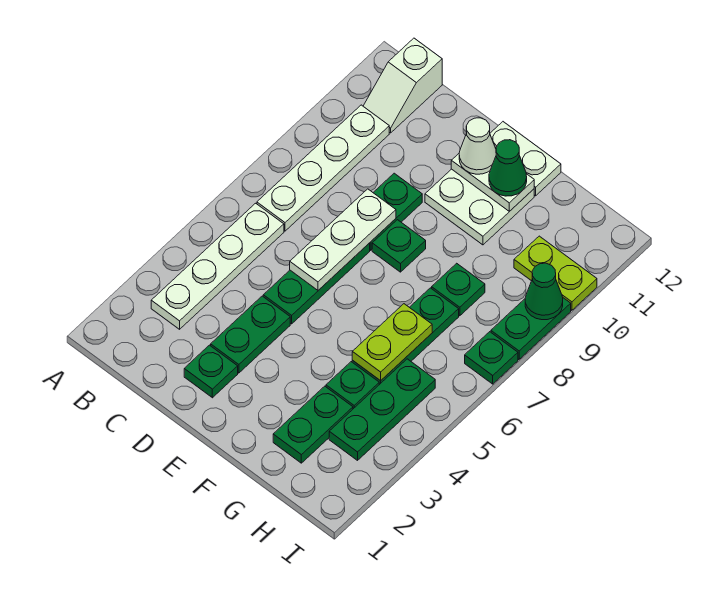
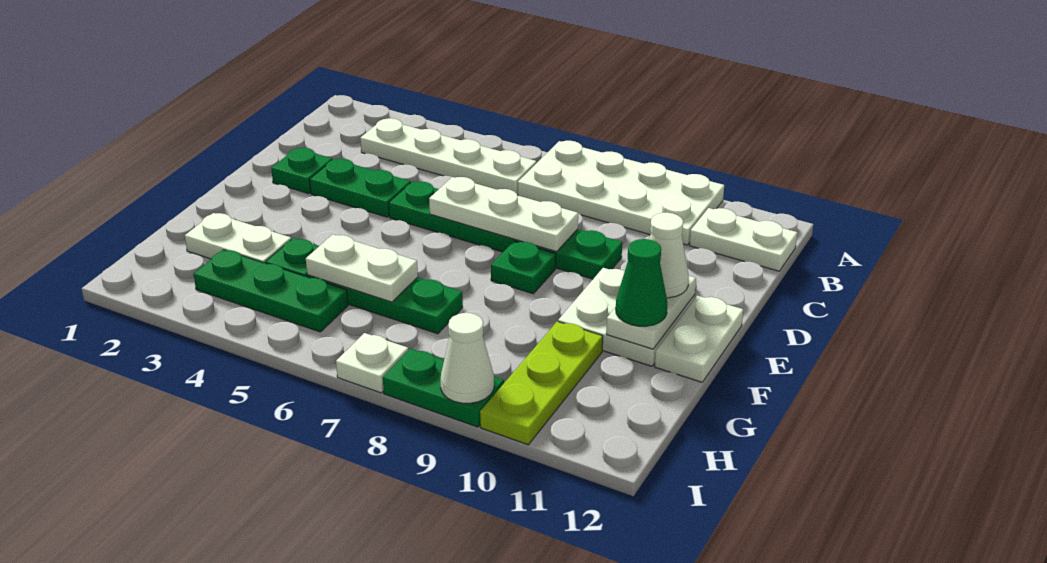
white plate B7:B10 level 1 -> white plate A7:B10 level 1
white slope B11:B12 level 1 top 12 -> white plate B11:B12 level 1
green plate G2:G3 level 1 -> white plate G2:G3 level 1
lime plate G5:G6 level 2 -> white plate G5:G6 level 2
green plate G8 level 1 -> none
lime plate H10:I10 level 1 -> lime plate G10:I10 level 1
green plate I7 level 1 -> white plate I7 level 1
green cone I9 level 2 -> white cone I9 level 2

